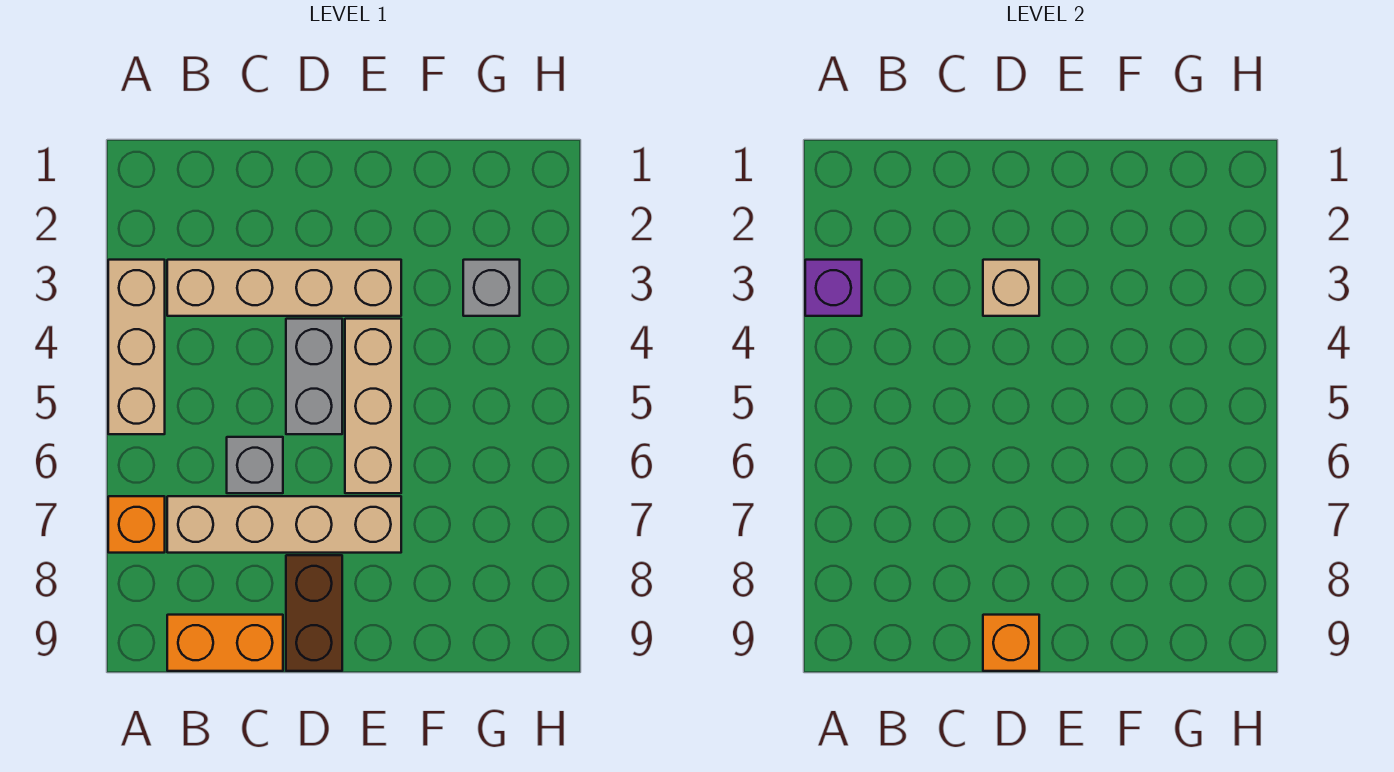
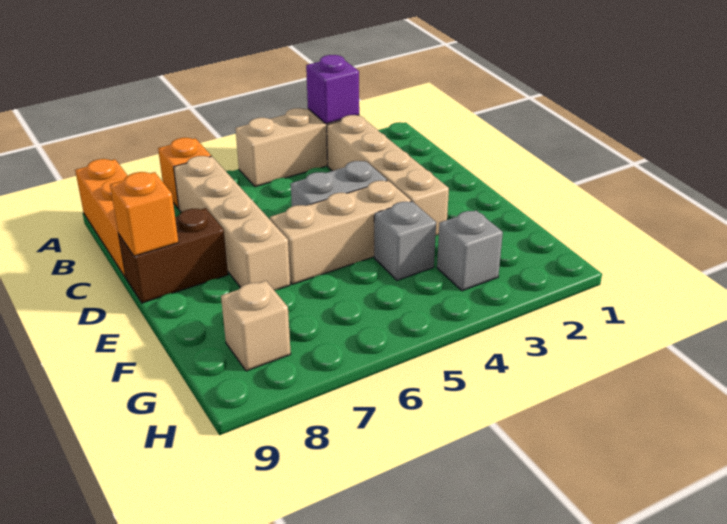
orange brick B9:C9 level 1 -> orange brick A9:C9 level 1
grey brick C6 level 1 -> grey brick F4 level 1
tan brick D3 level 2 -> tan brick G8 level 1

